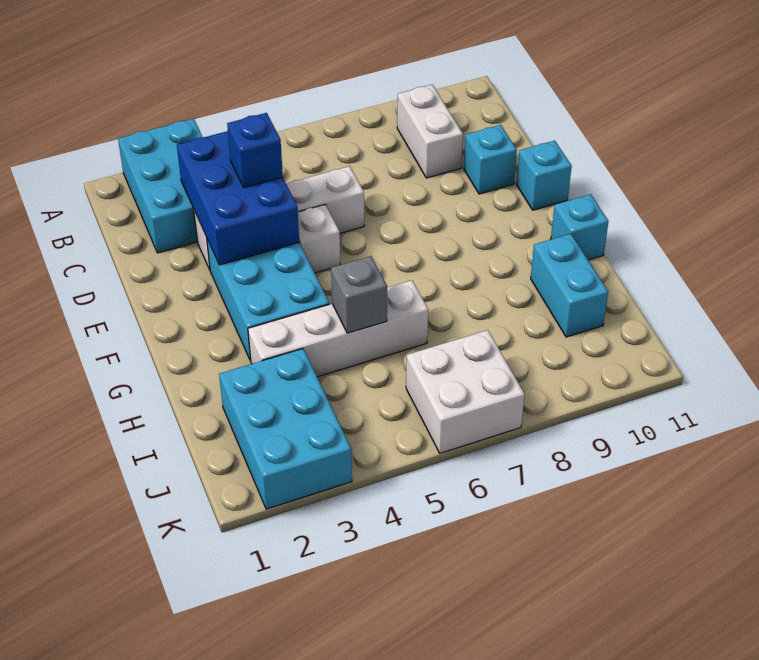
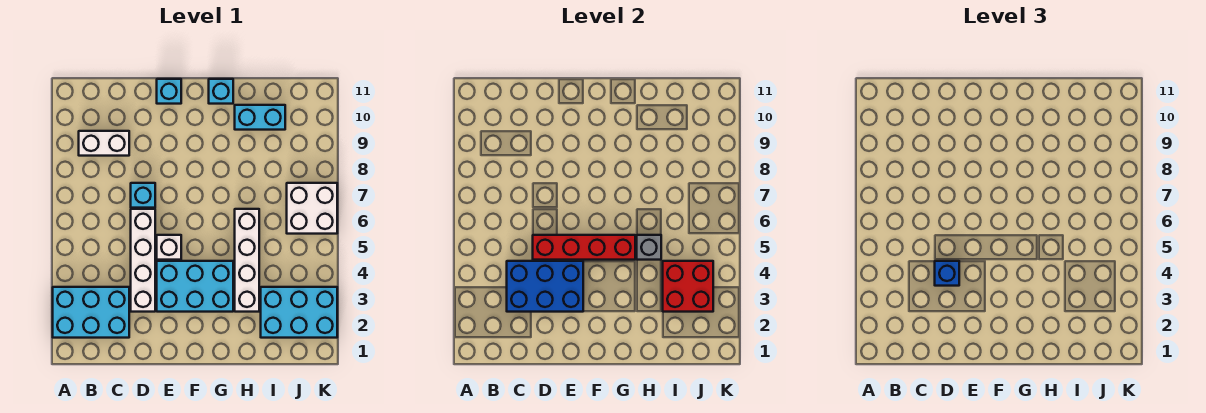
none -> red brick D5:G5 level 2
cyan brick D10 level 1 -> cyan brick D7 level 1
none -> red brick I3:J4 level 2

